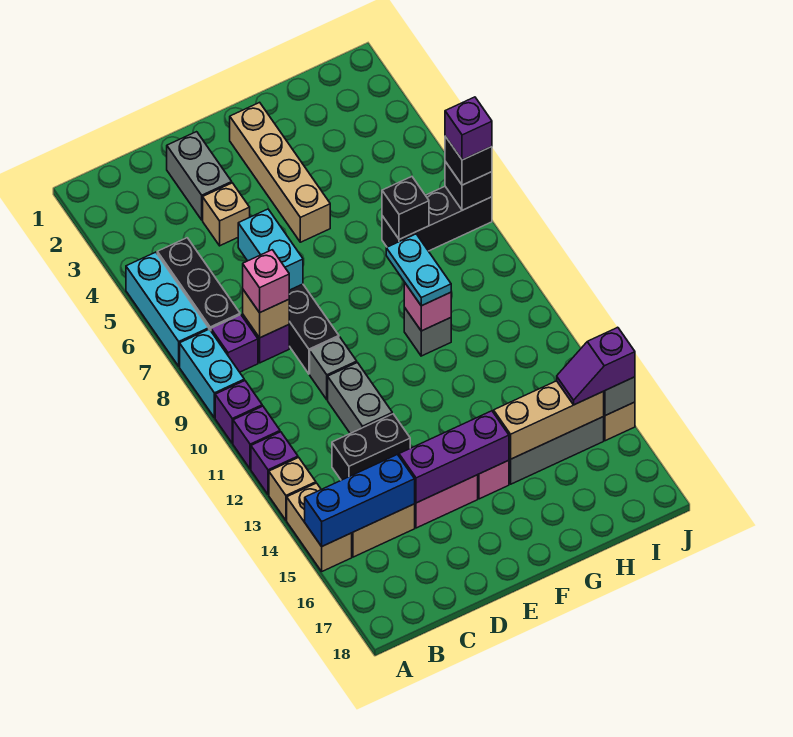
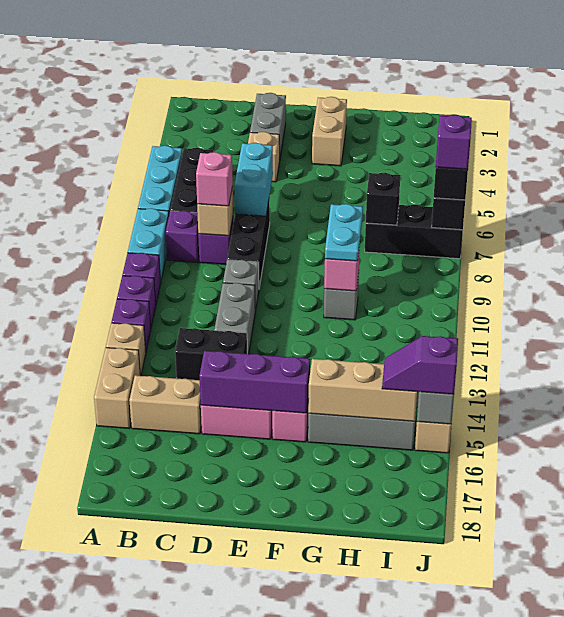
blue brick A15:C15 level 2 -> none
tan brick F2:F5 level 1 -> tan brick F2:F3 level 1

